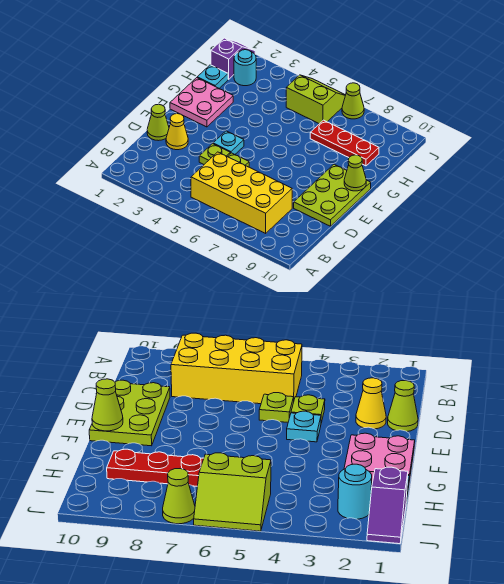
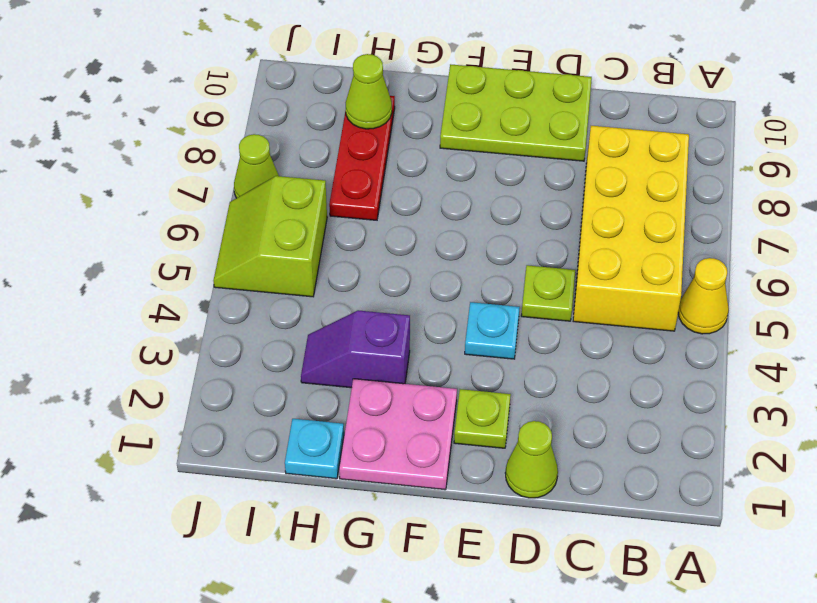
yellow cone D2 level 1 -> yellow cone A5 level 1
lime plate D4 level 1 -> lime plate E2 level 1
lime cone F10 level 2 -> lime cone H9 level 2
purple slope I1:J1 level 1 top I -> purple slope G3:H3 level 1 top G
cyan round brick I2 level 1 -> none

